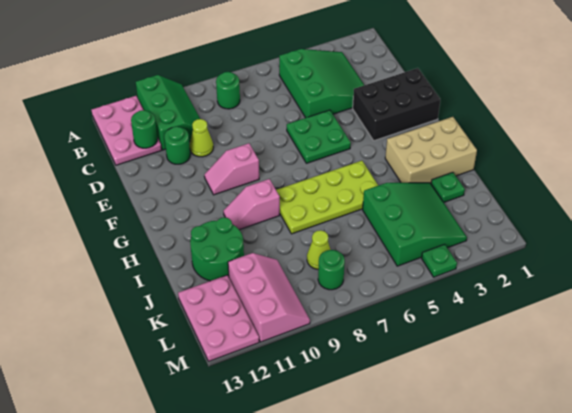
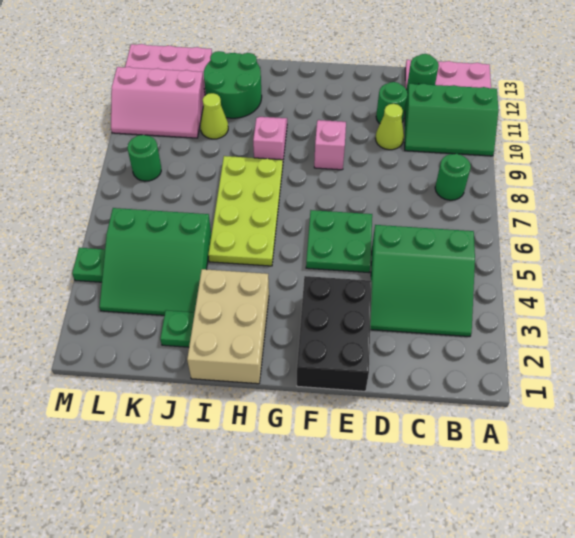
lime cone K8 level 1 -> lime cone J10 level 1

